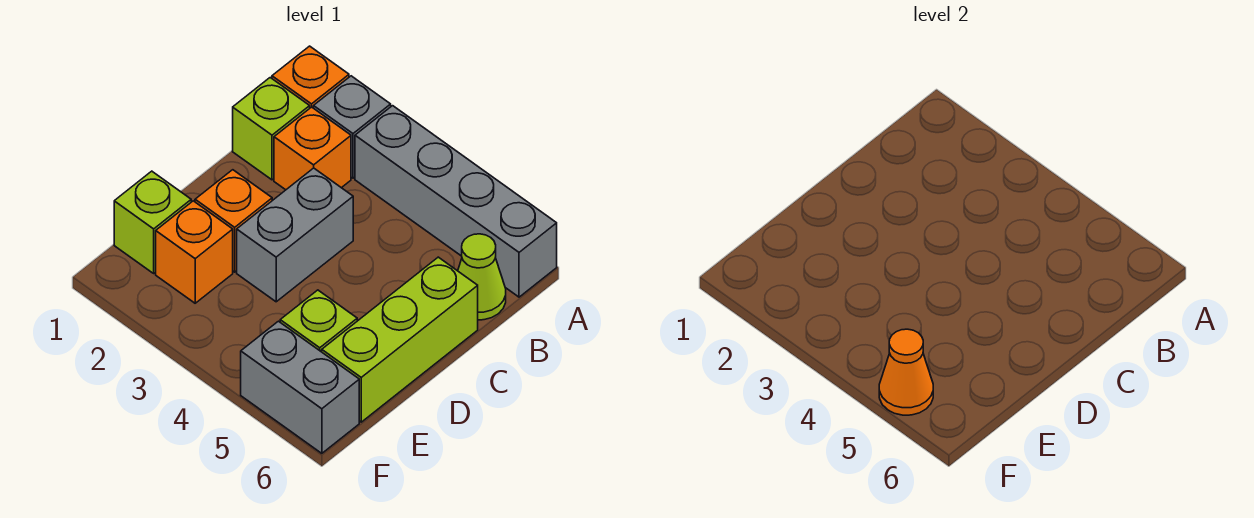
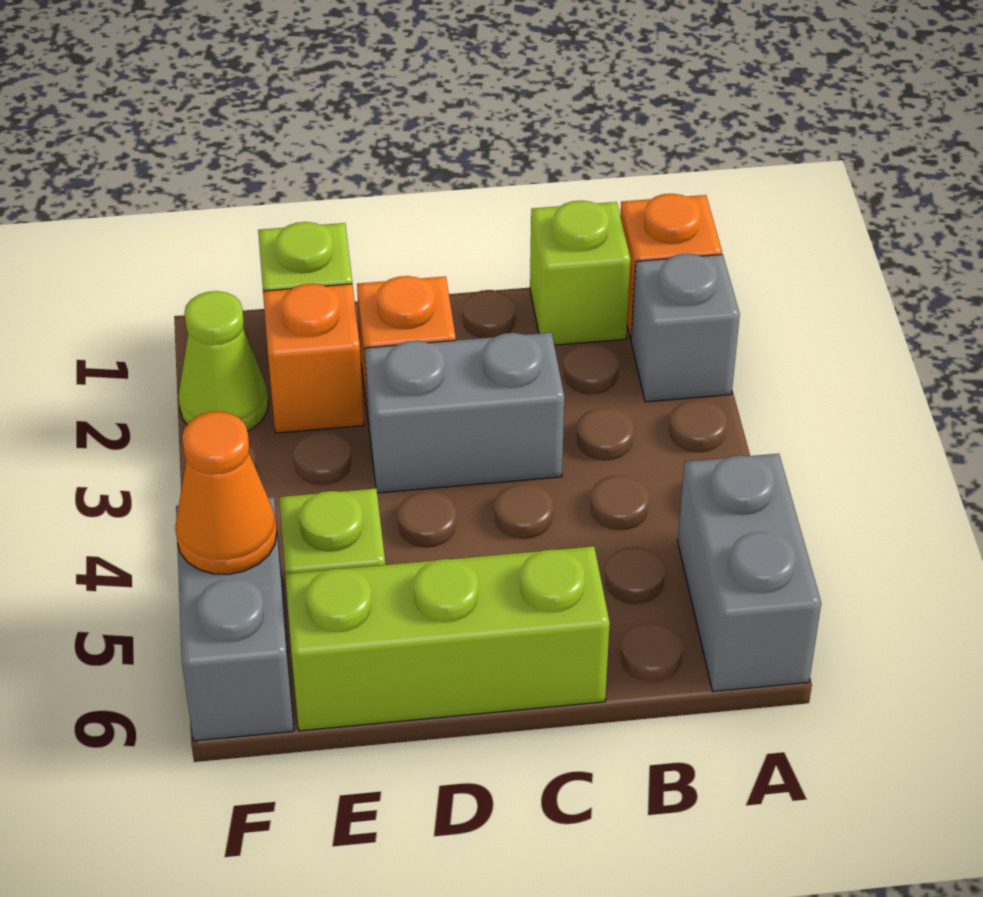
grey brick A3:A6 level 1 -> grey brick A5:A6 level 1
orange brick B2 level 1 -> none
lime cone B6 level 1 -> lime cone F2 level 1

